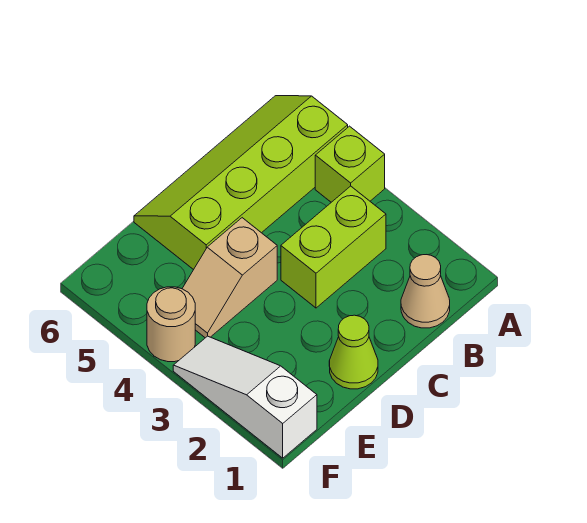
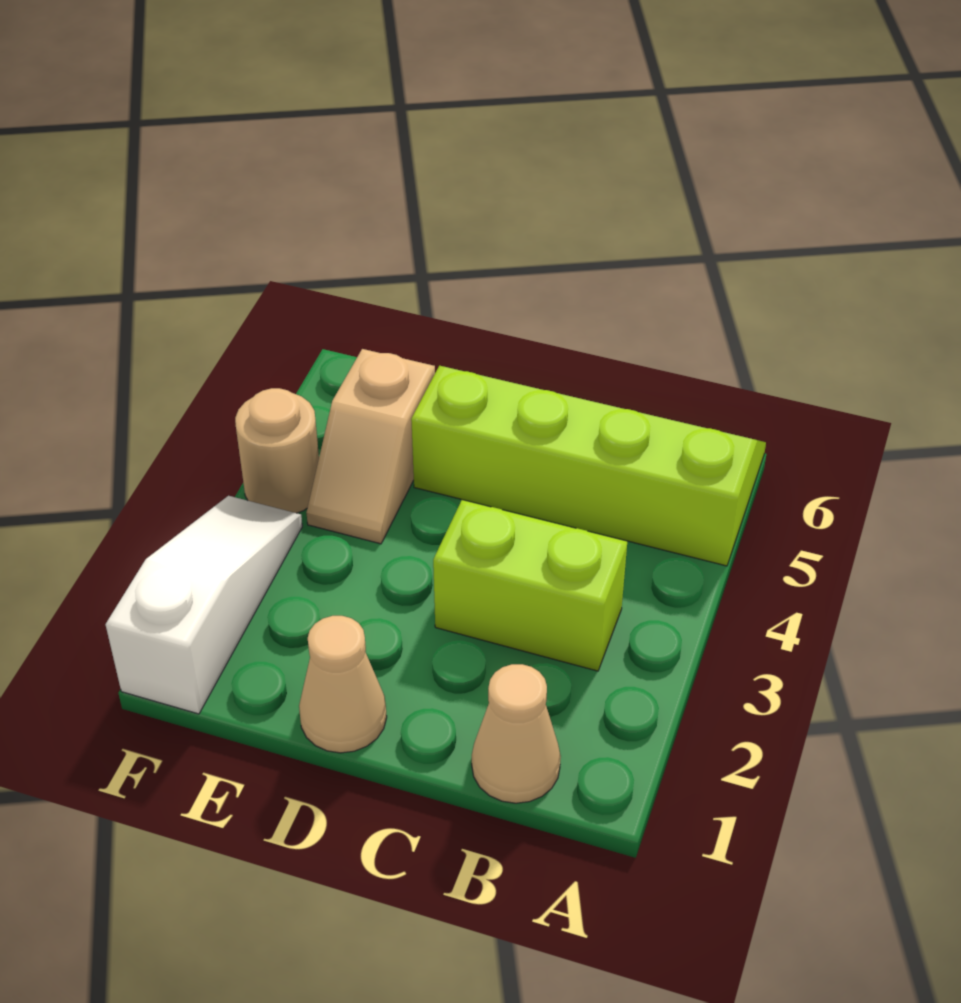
lime brick A4 level 1 -> none
lime cone D1 level 1 -> tan cone D1 level 1
tan slope D4:E4 level 1 top D -> tan slope E4:E5 level 1 top 5

